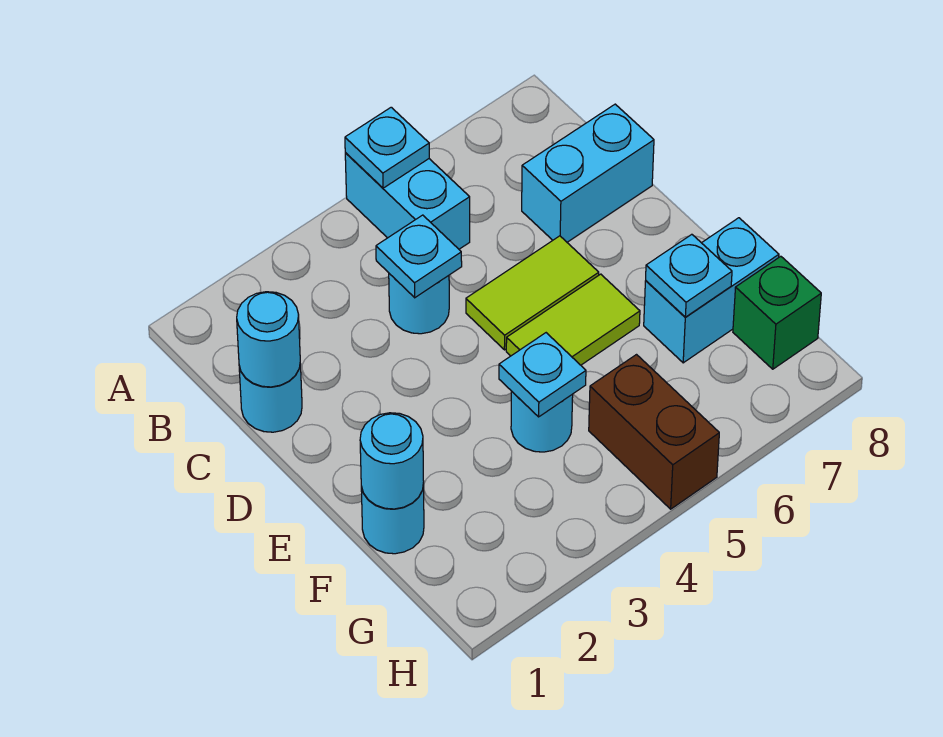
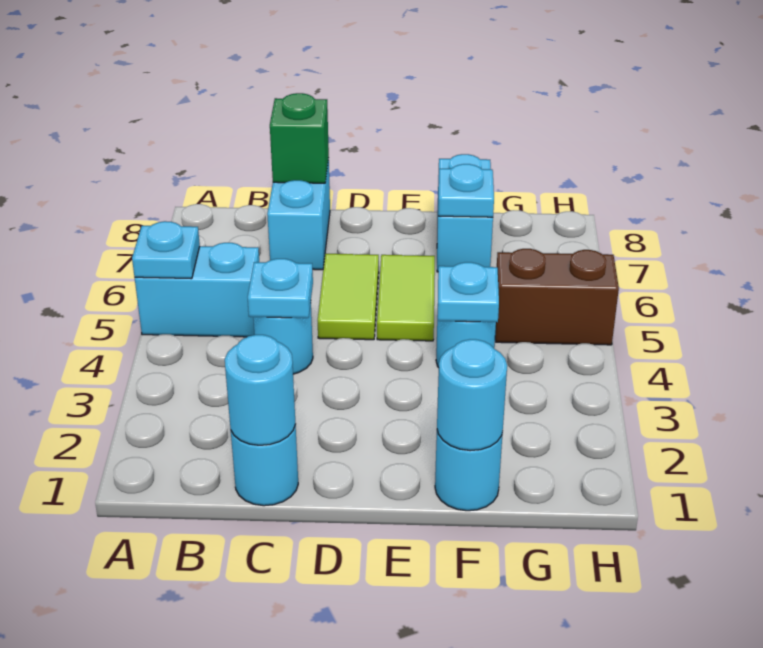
green brick G8 level 1 -> green brick C8 level 2

